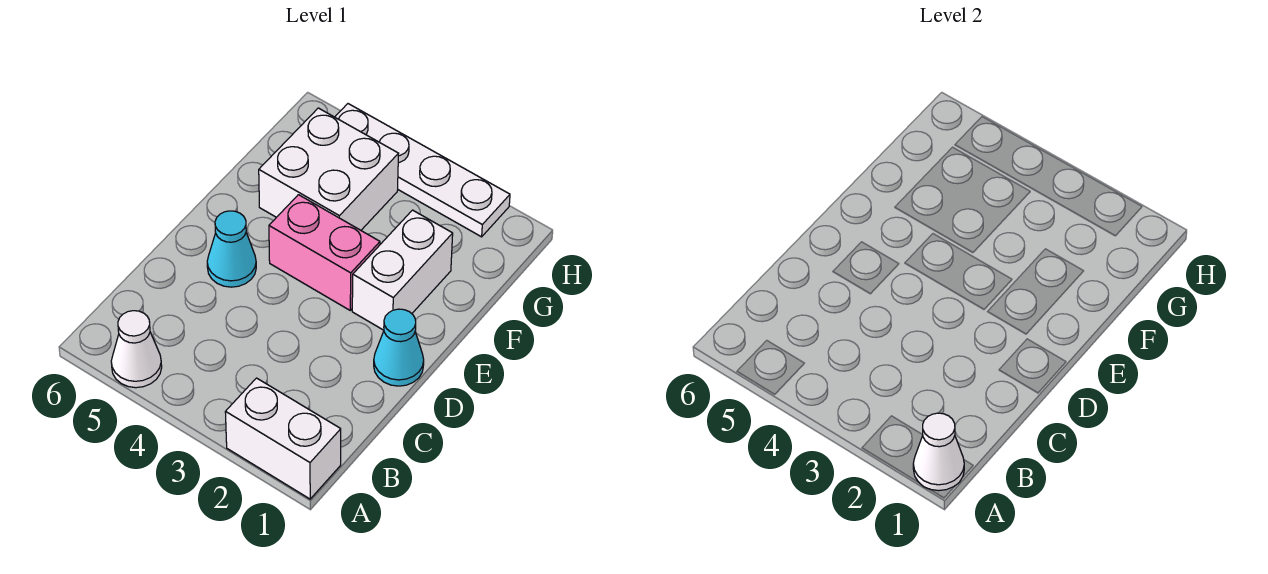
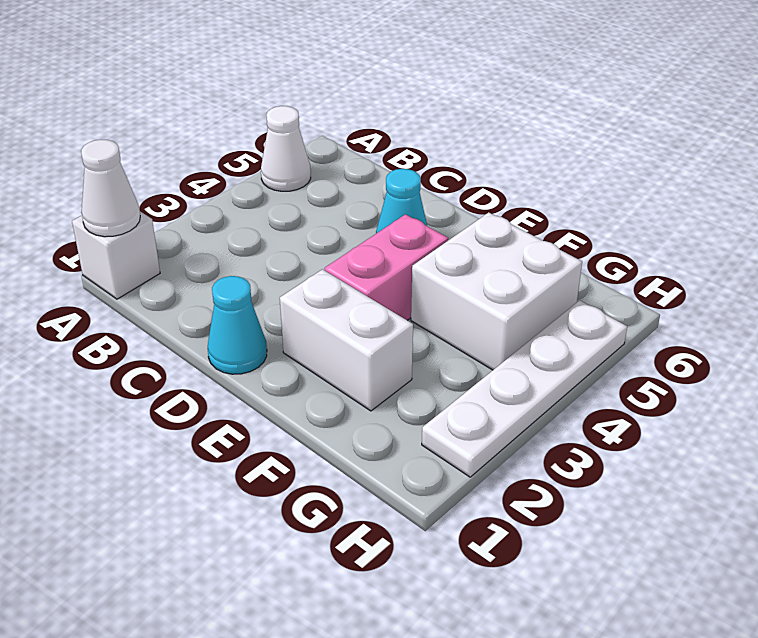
white brick A1:A2 level 1 -> white brick A1 level 1

